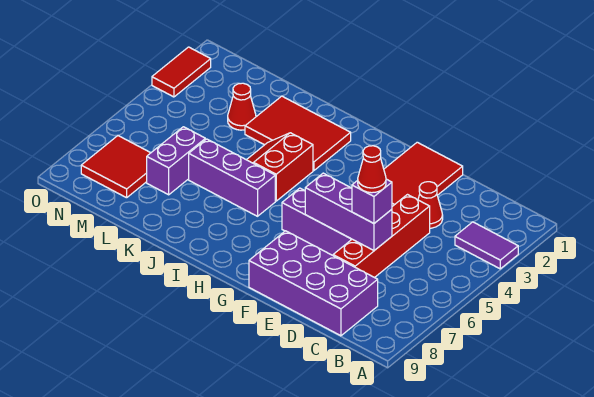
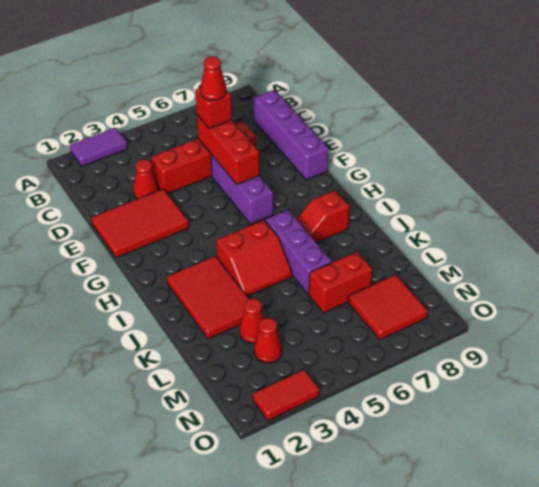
purple tile A3:B3 level 1 -> purple tile A2:A3 level 1
purple brick C8:F9 level 1 -> purple brick C9:F9 level 1
purple brick D6:F6 level 2 -> red brick D6:F6 level 2
purple brick D6 level 3 -> red brick D6 level 3
none -> red slope I7:I8 level 1 top 8
purple brick L6:L7 level 1 -> red brick L6:L7 level 1
none -> red cone M3 level 1

